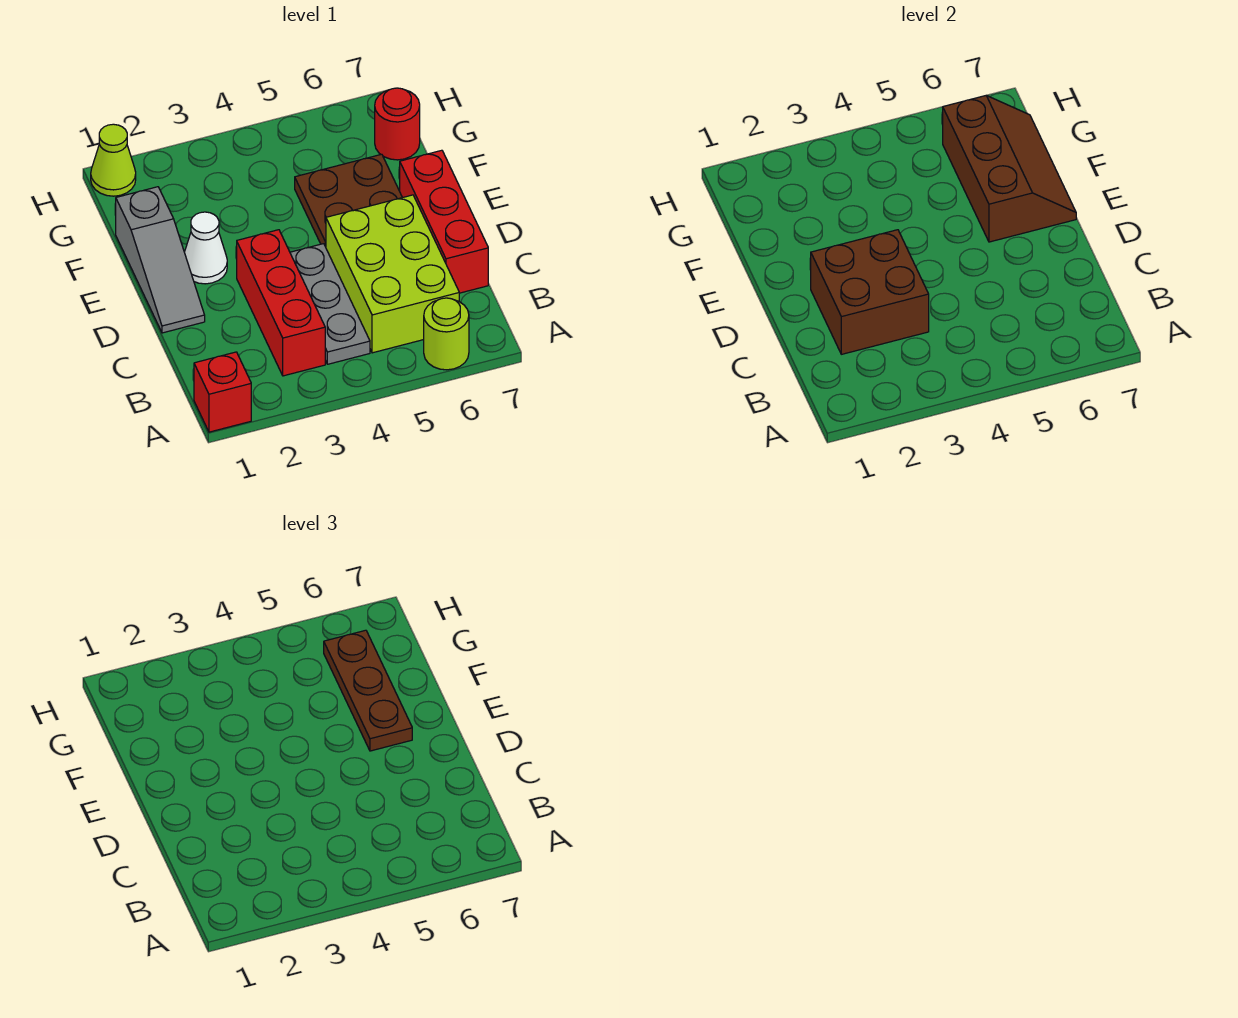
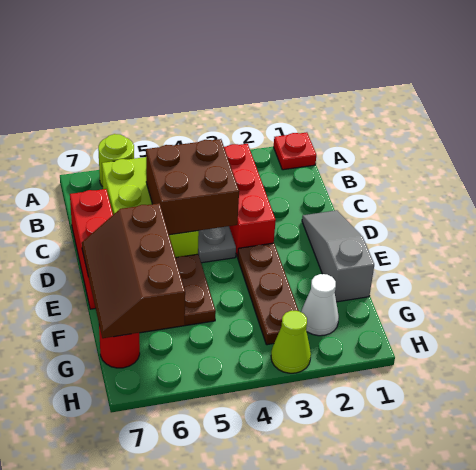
red brick A1 level 1 -> red plate A1 level 1
brown brick C2:D3 level 2 -> brown brick C4:D5 level 2
white cone E2 level 1 -> white cone G2 level 1
brown plate E6:G6 level 3 -> brown plate E3:G3 level 1
lime cone H1 level 1 -> lime cone H3 level 1

